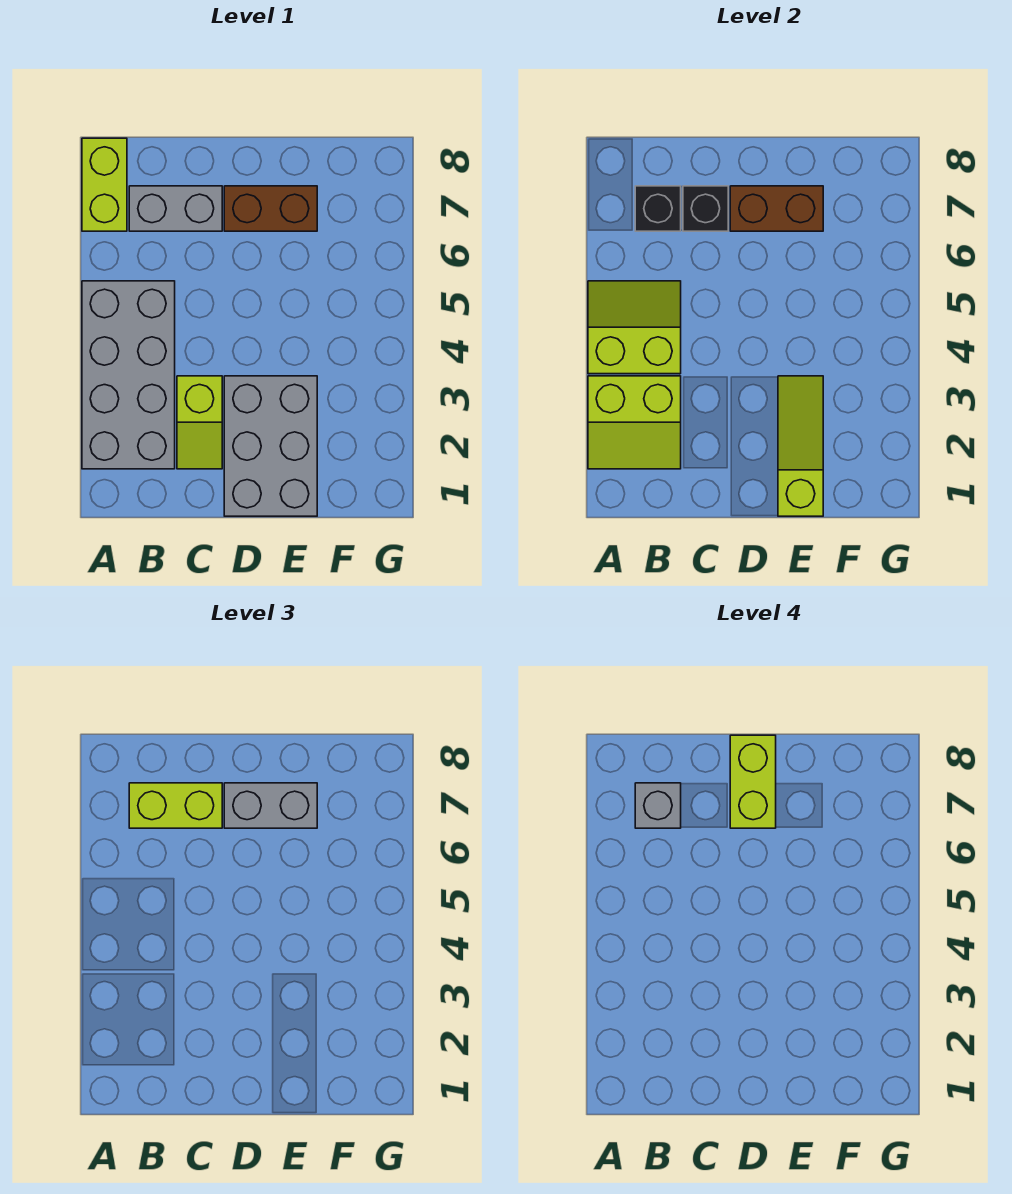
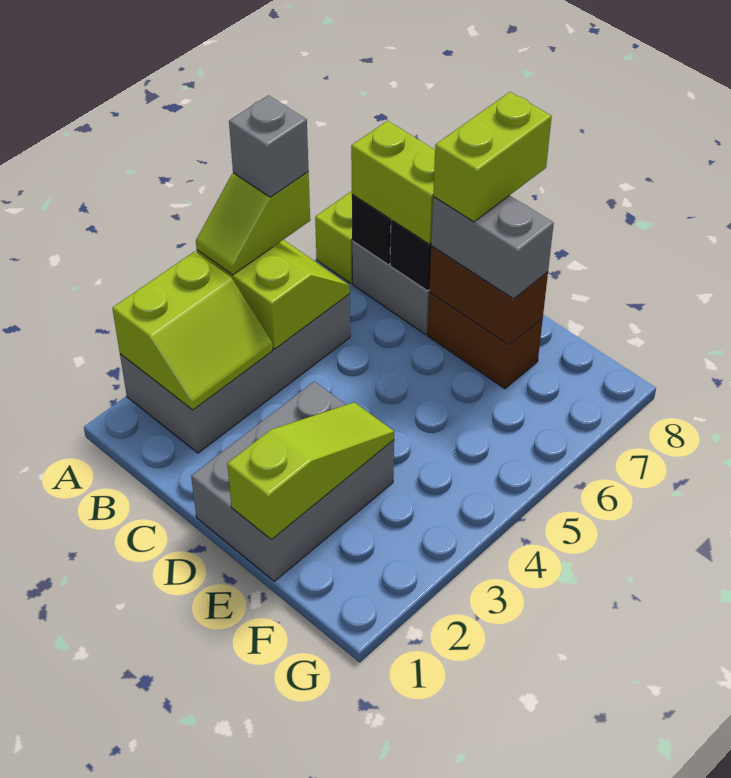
lime slope A2:B3 level 2 top 3 -> lime slope A2:B3 level 2 top A
grey brick B7 level 4 -> grey brick A5 level 4
lime slope C2:C3 level 1 top 3 -> lime slope A4:A5 level 3 top 5

